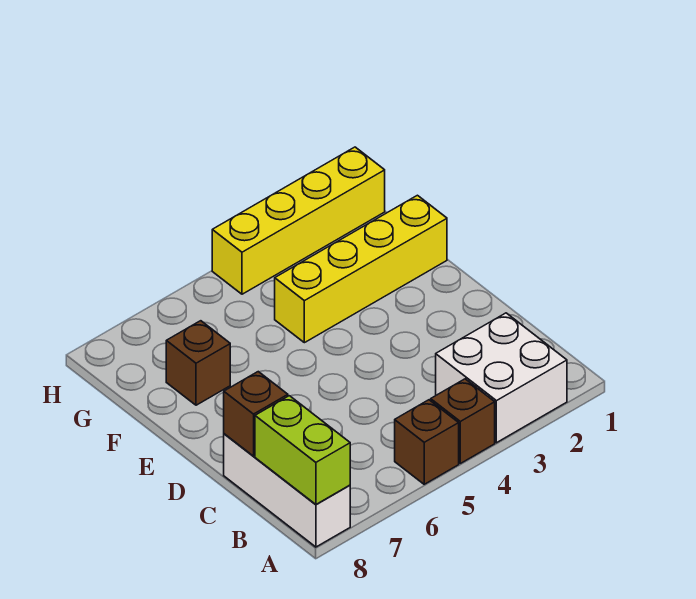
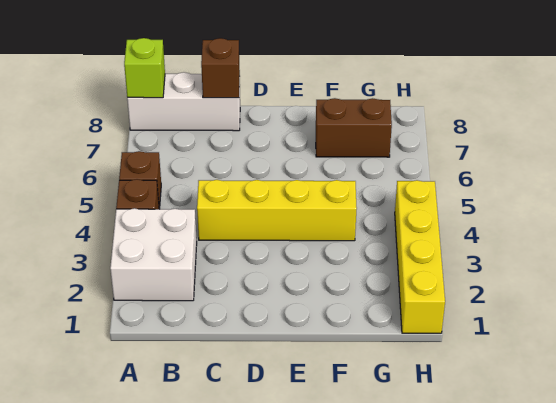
lime brick A8:B8 level 2 -> lime brick A8 level 2
yellow brick F1:F4 level 1 -> yellow brick C4:F4 level 1
brown brick F7 level 1 -> brown brick F7:G7 level 1

